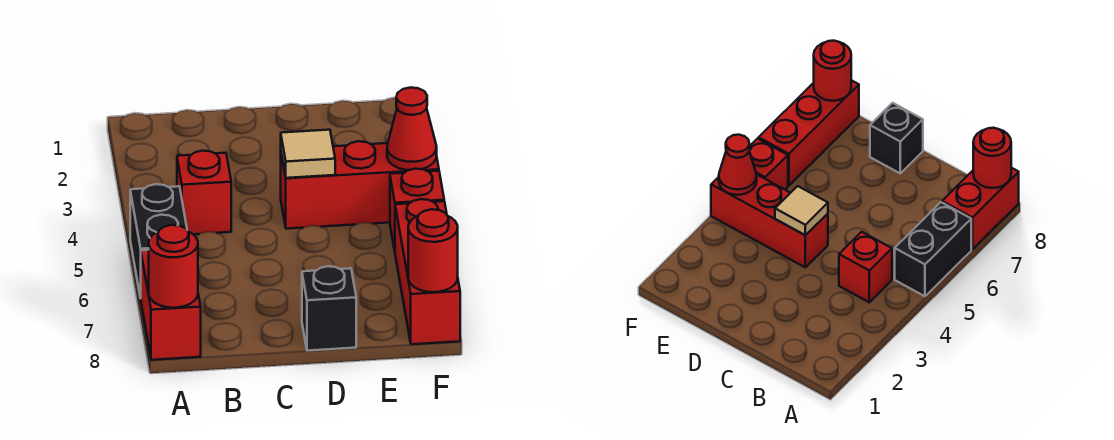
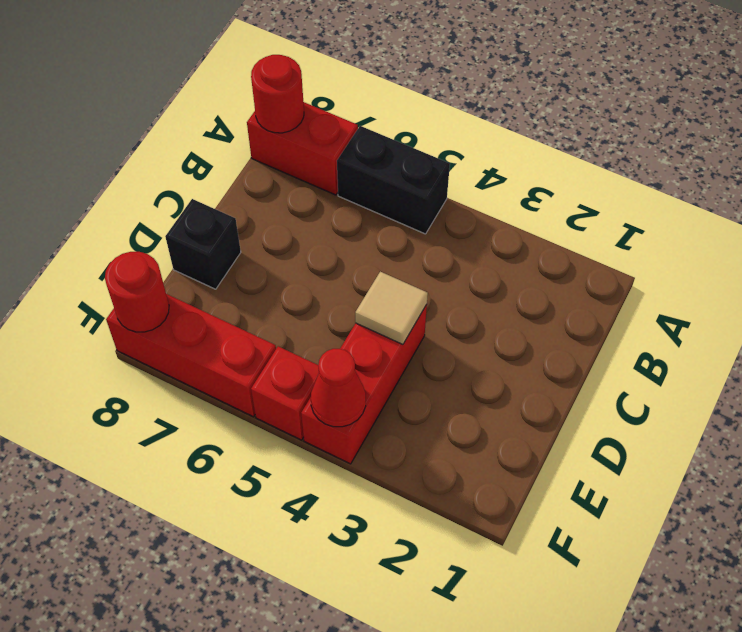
red brick B4 level 1 -> none

